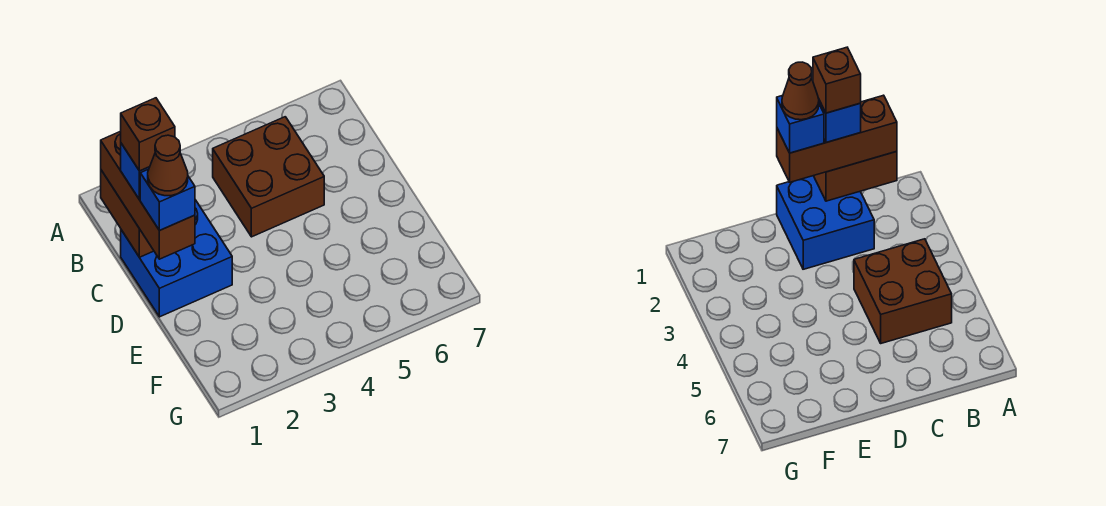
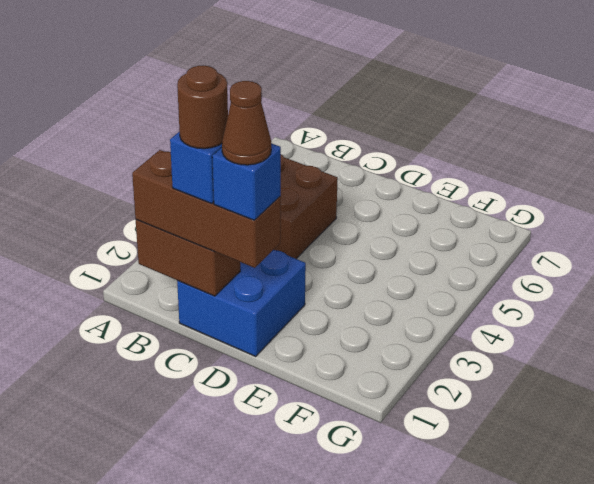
brown brick C1 level 5 -> brown round brick C1 level 5

